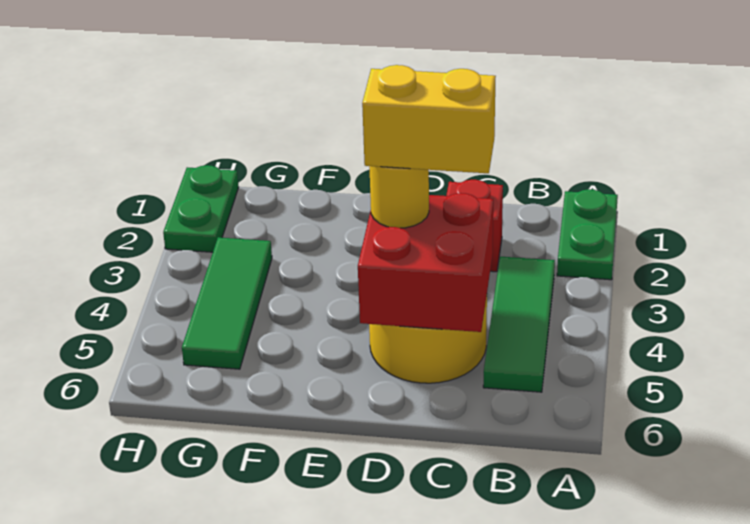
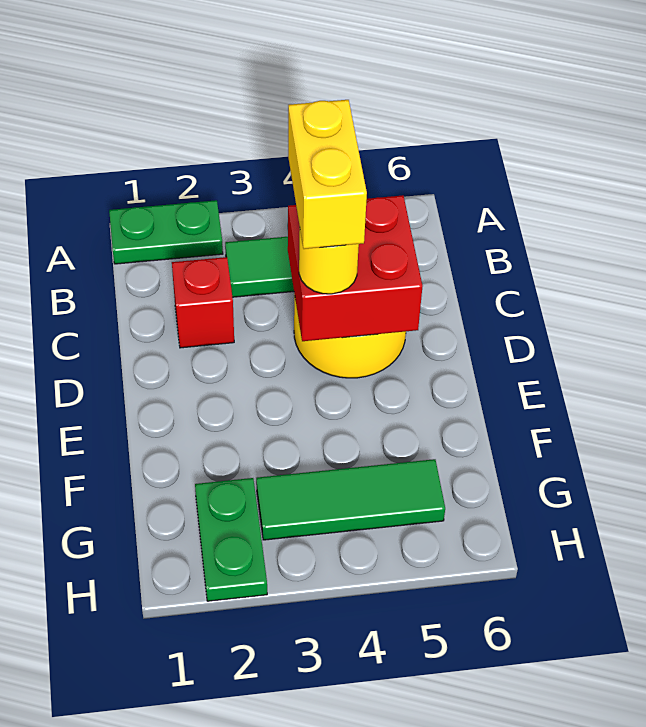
green plate H1:H2 level 1 -> green plate G2:H2 level 1

